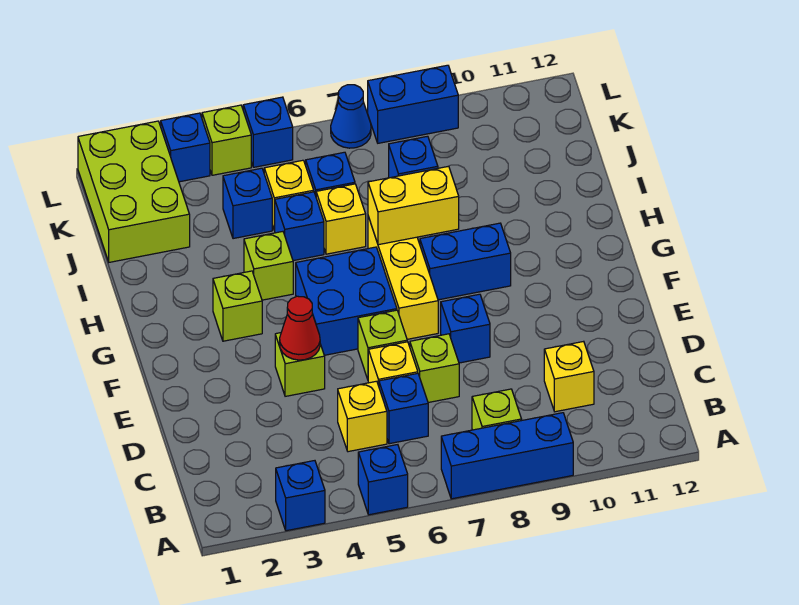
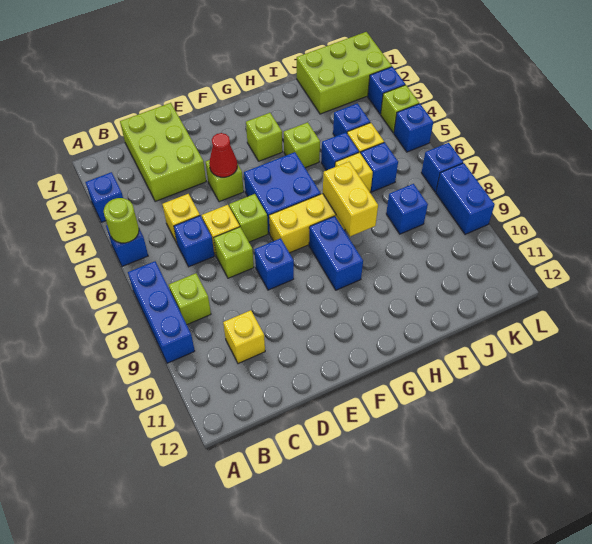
none -> lime round brick A5 level 2
none -> lime brick C1:D3 level 1
blue cone L7 level 1 -> blue brick L7 level 1

